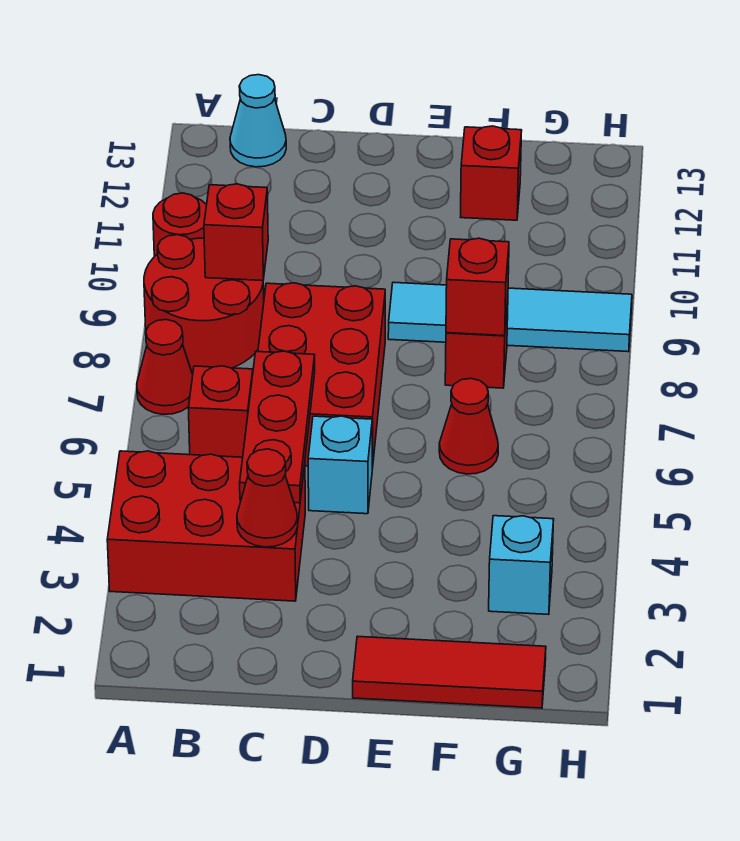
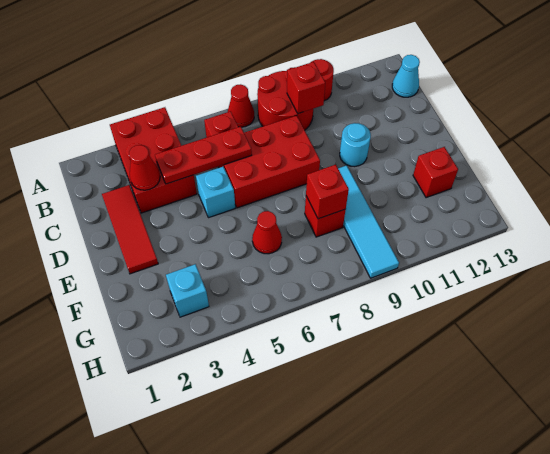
none -> cyan round brick D10 level 1
red tile E1:G1 level 1 -> red tile C2:E2 level 1

